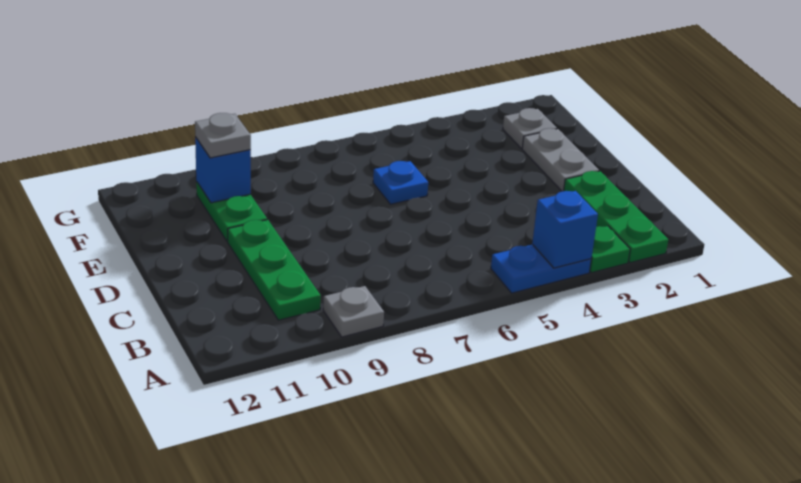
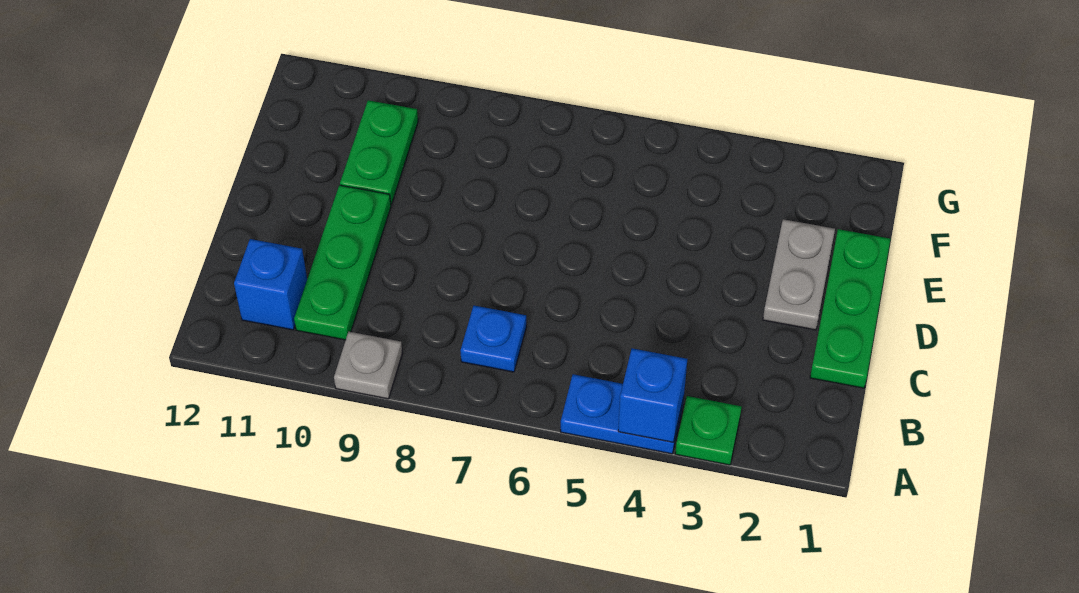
green plate A2:C2 level 1 -> green plate C1:E1 level 1
blue plate E6 level 1 -> blue plate B7 level 1
grey plate F2 level 1 -> none
blue brick F10 level 2 -> blue brick B11 level 1
grey plate F10 level 3 -> none

